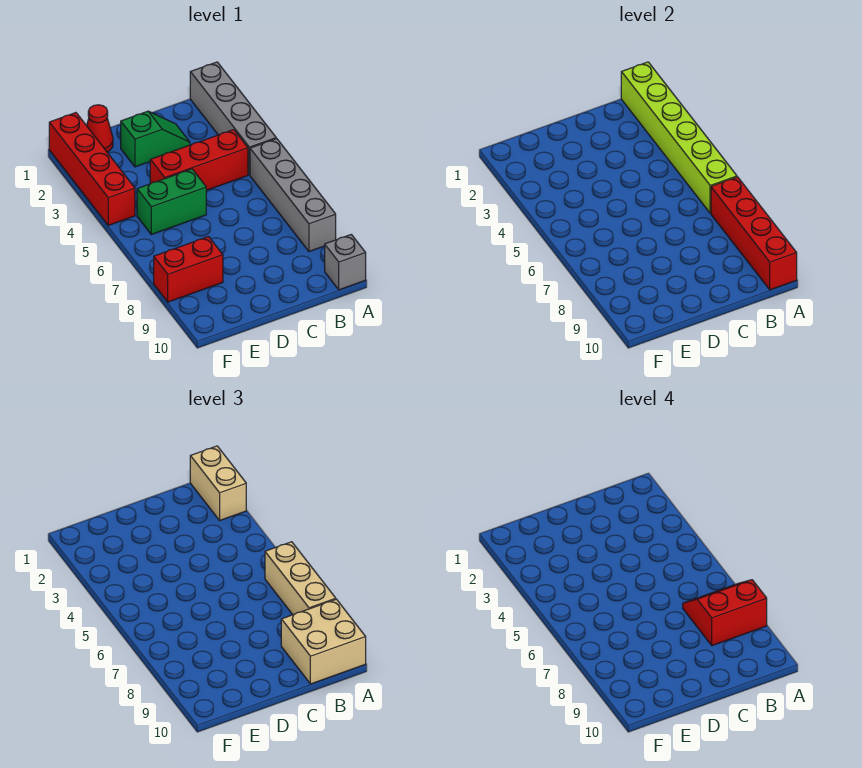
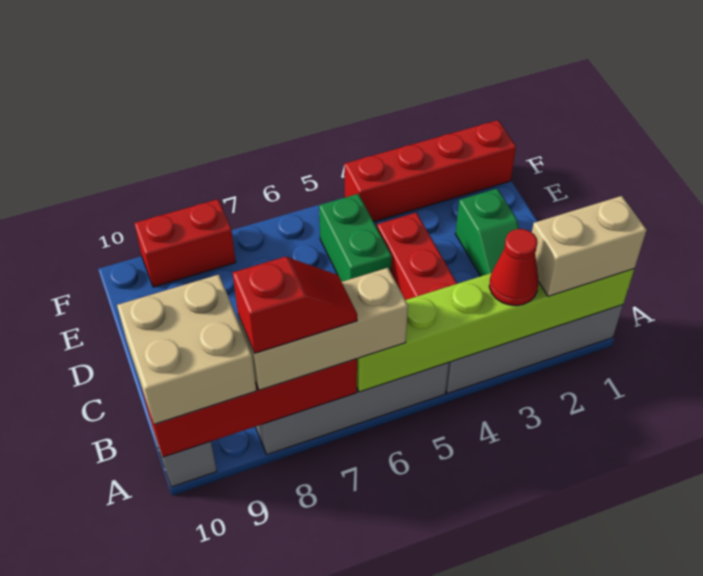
red slope A7:B8 level 4 top 8 -> red slope A7:A8 level 4 top 8
red cone E1 level 1 -> red cone A3 level 3
red brick E8:F8 level 1 -> red brick F8:F9 level 1

